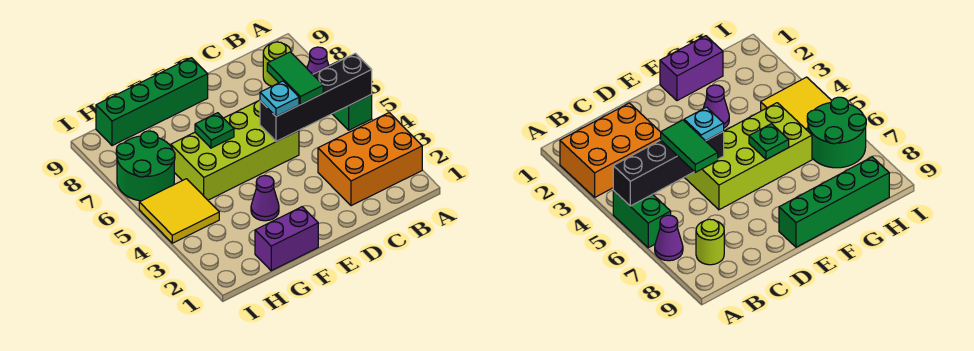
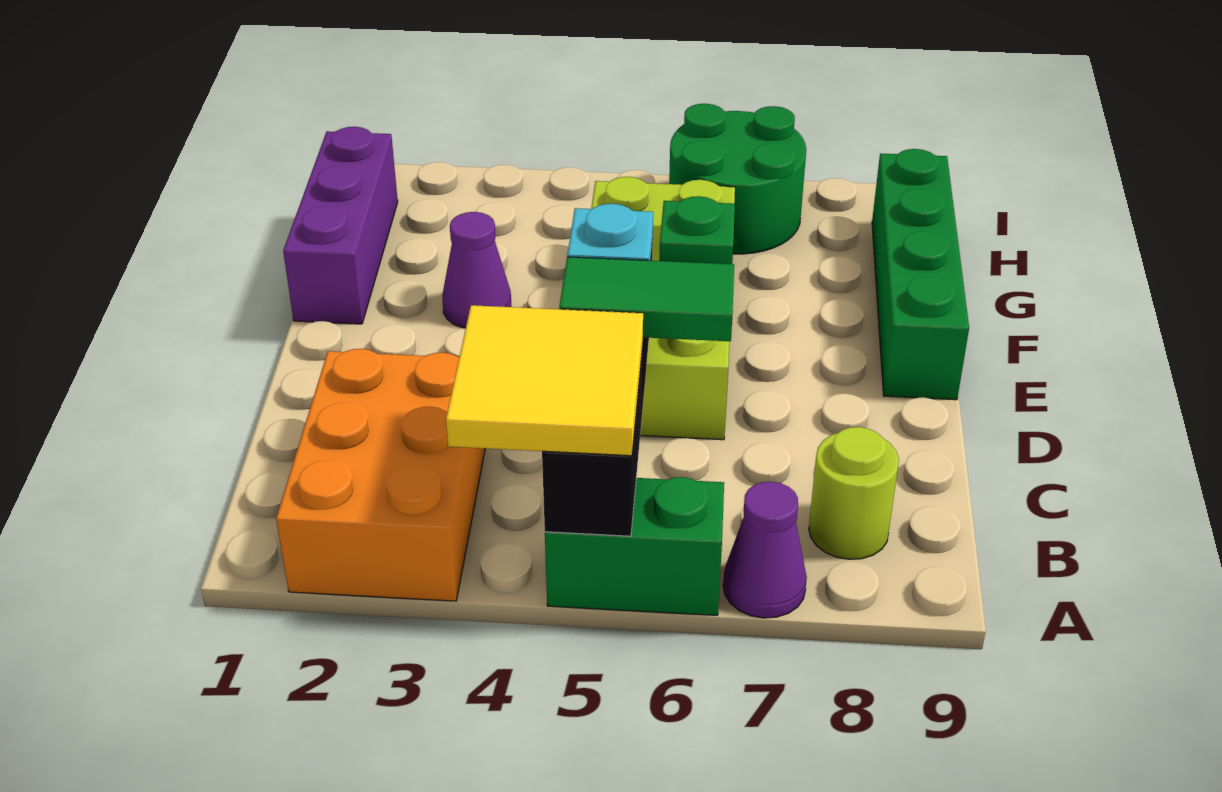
purple brick F1:G1 level 1 -> purple brick F1:H1 level 1
yellow tile H4:I5 level 1 -> yellow tile A4:B5 level 3

